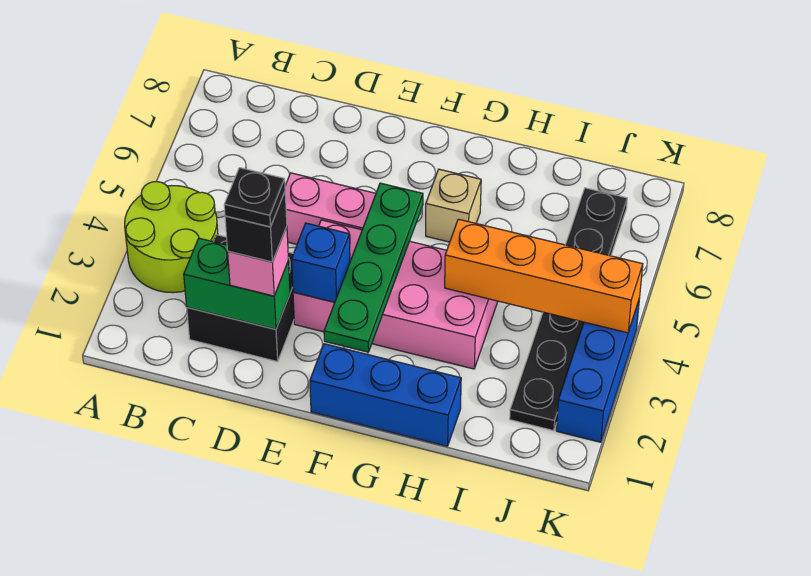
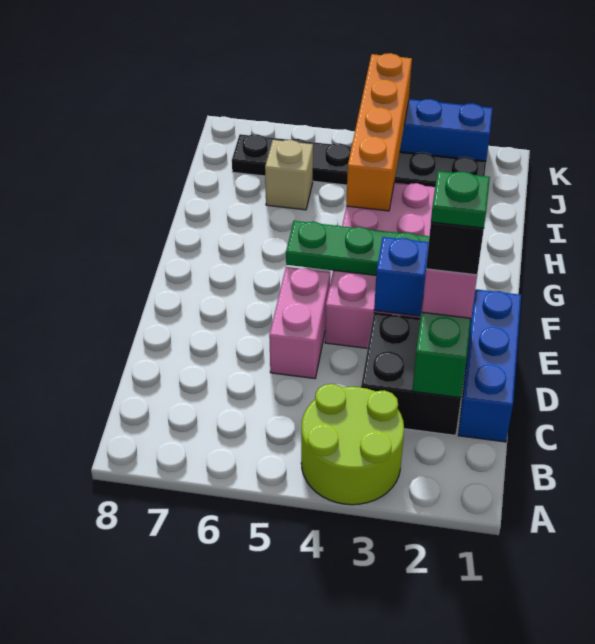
black plate D2 level 5 -> green plate D2 level 5
blue brick F1:H1 level 1 -> blue brick C1:E1 level 1
tan brick G6 level 1 -> tan brick I6 level 1

